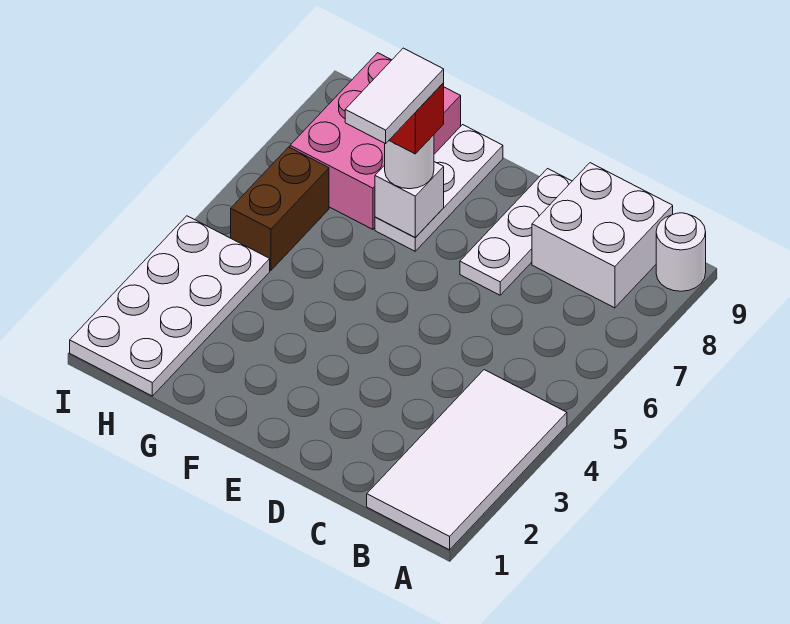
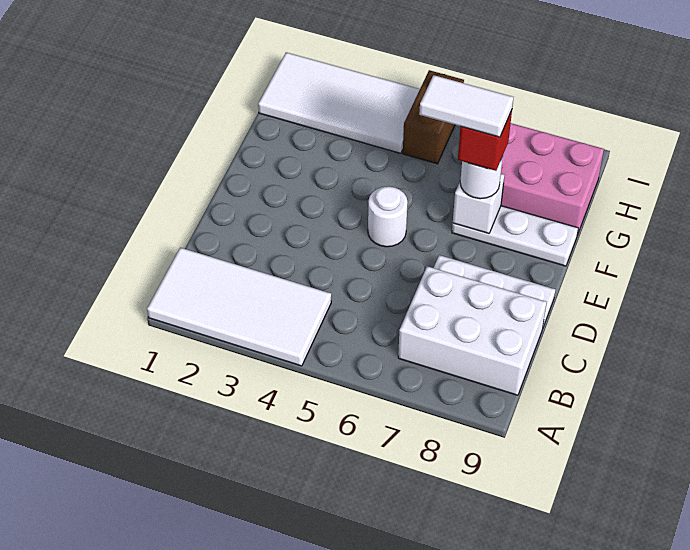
white round brick A9 level 1 -> white round brick E5 level 1
white brick B8:C9 level 1 -> white brick B7:C9 level 1
white plate H1:I4 level 1 -> white tile H1:I4 level 1
brown brick H5:H6 level 1 -> brown brick H5:I5 level 1

